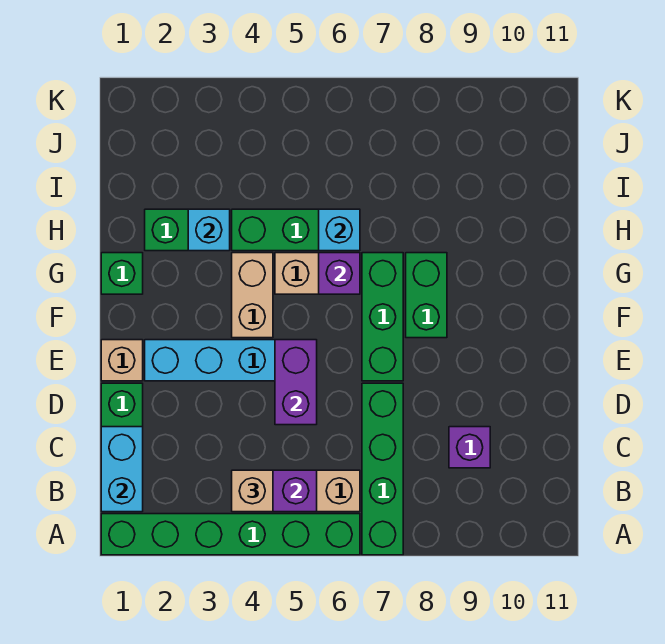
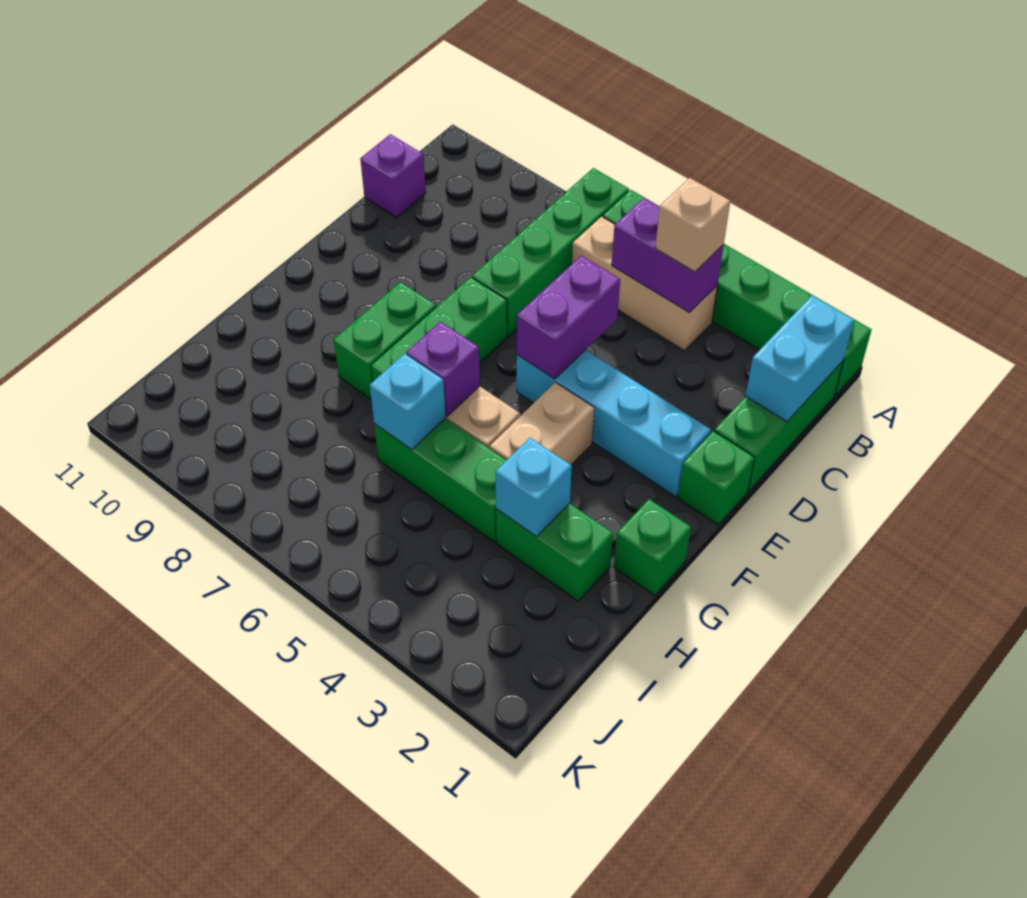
purple brick C9 level 1 -> purple brick C11 level 1
tan brick E1 level 1 -> green brick E1 level 1

